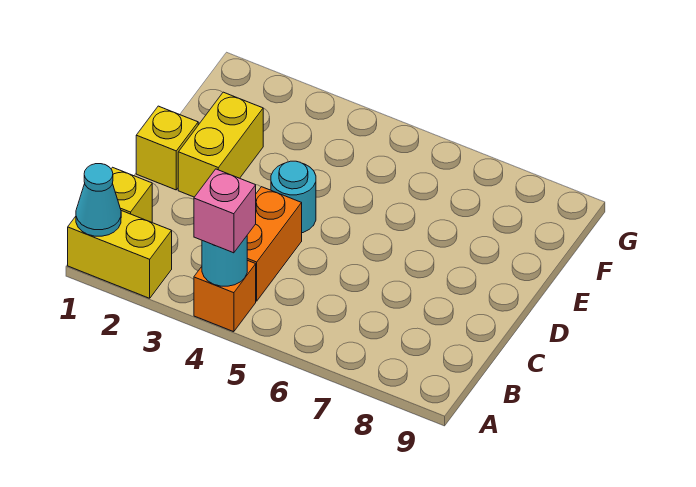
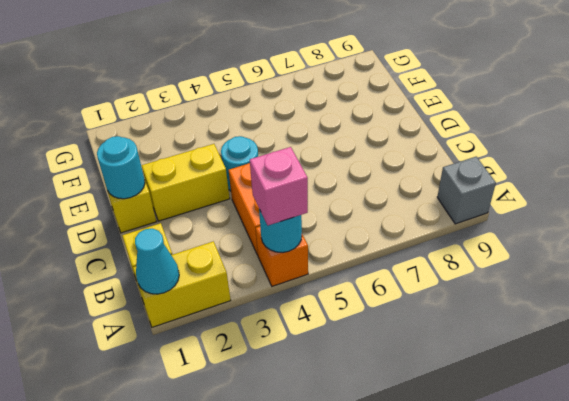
none -> grey brick A9 level 1
none -> cyan round brick D1 level 2
yellow brick D2:E2 level 1 -> yellow brick D2:D3 level 1

